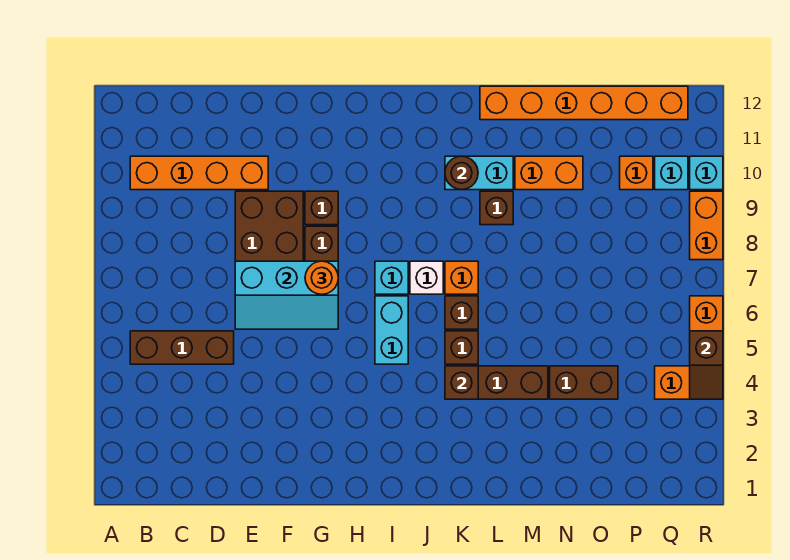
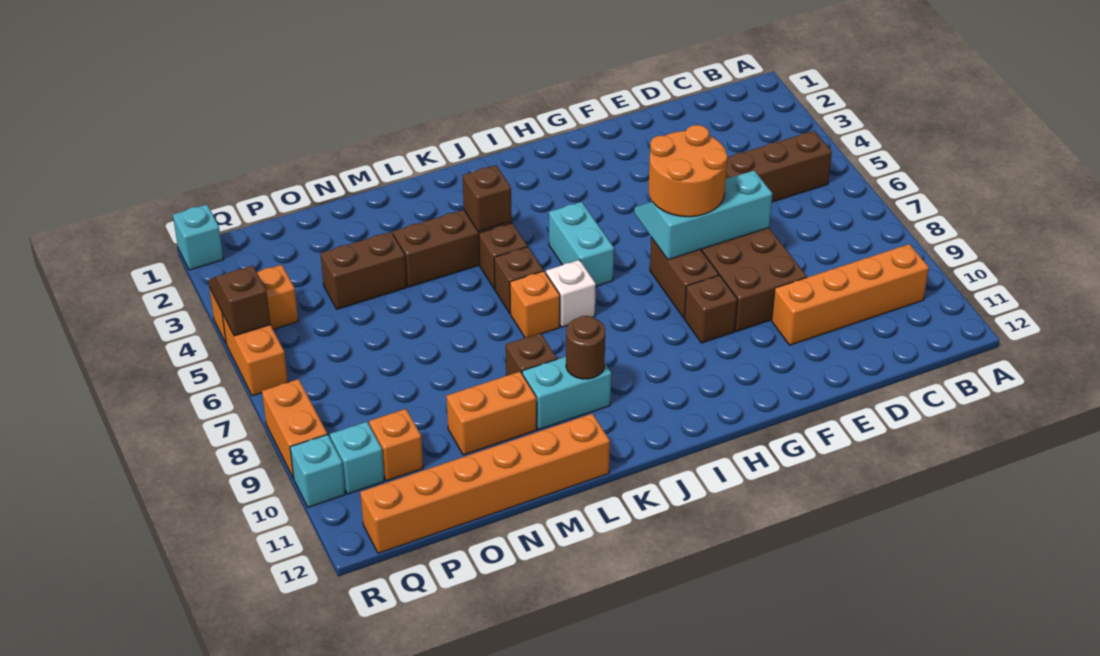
orange round brick G7 level 3 -> orange round brick F6:G7 level 3
cyan brick I7 level 1 -> cyan brick R1 level 1

